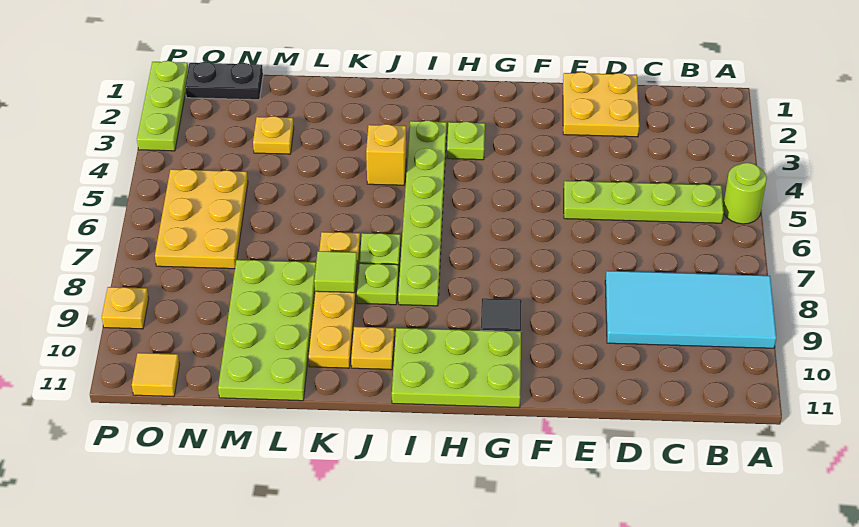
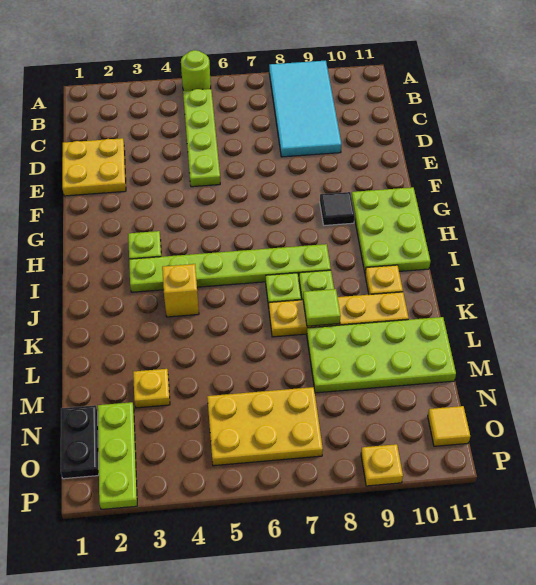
lime plate P1:P3 level 1 -> lime plate N2:P2 level 1

